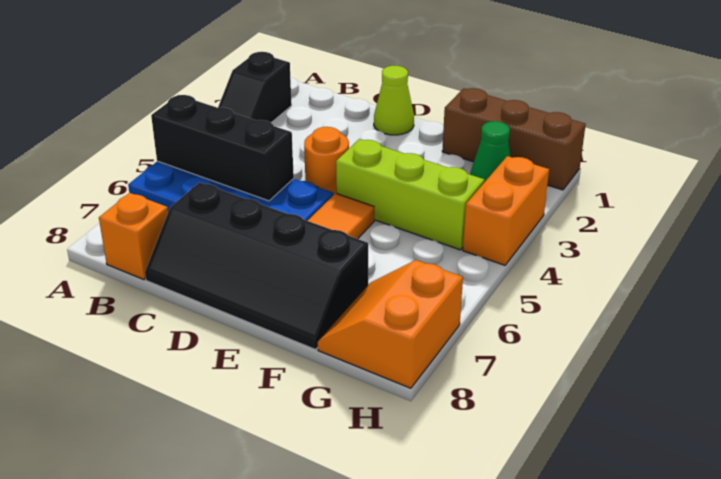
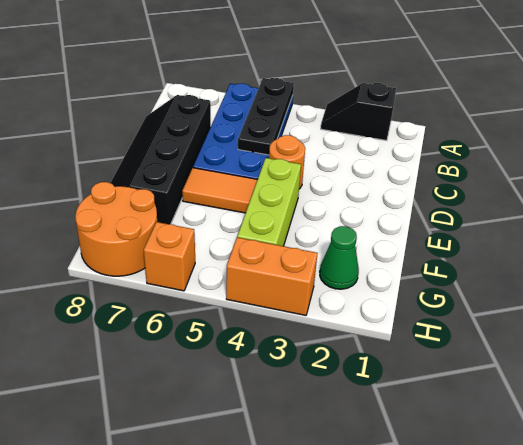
black brick A5:C5 level 2 -> black plate A5:C5 level 2
orange brick B8 level 1 -> orange brick H6 level 1
lime cone D1 level 1 -> none
brown brick F1:H1 level 1 -> none
orange slope G7:H8 level 1 top H -> orange round brick G7:H8 level 1

